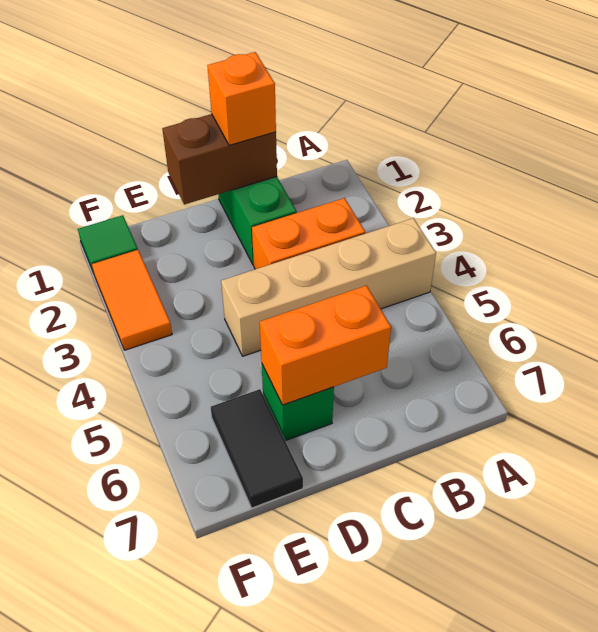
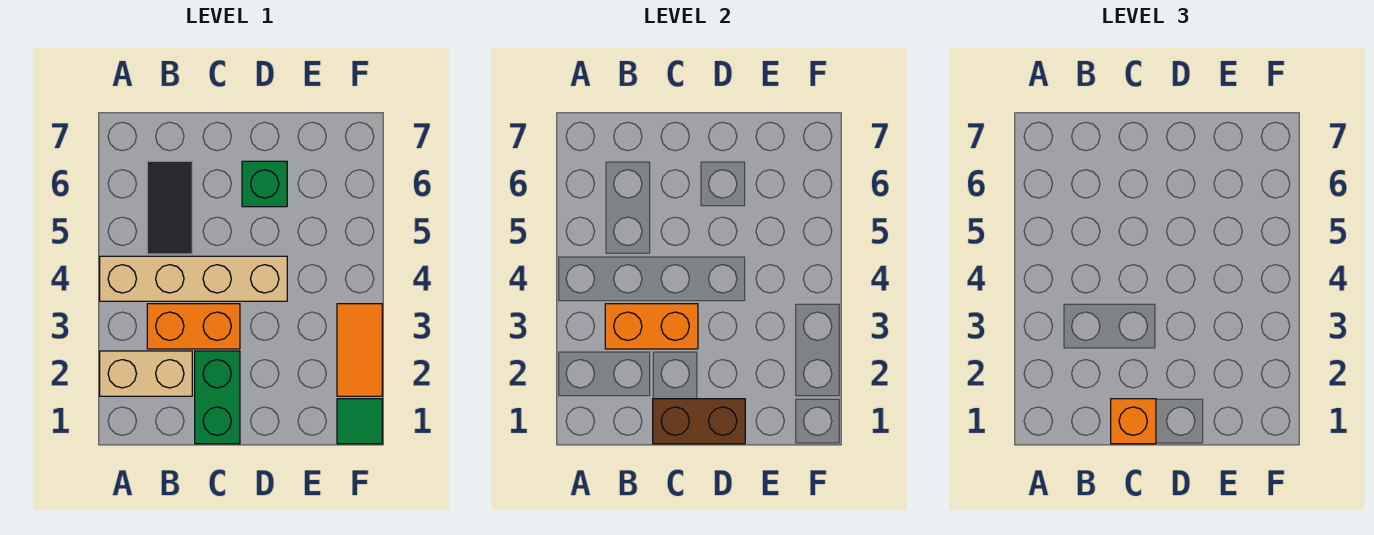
none -> tan brick A2:B2 level 1
orange brick C6:D6 level 2 -> orange brick B3:C3 level 2
black tile E6:E7 level 1 -> black tile B5:B6 level 1

